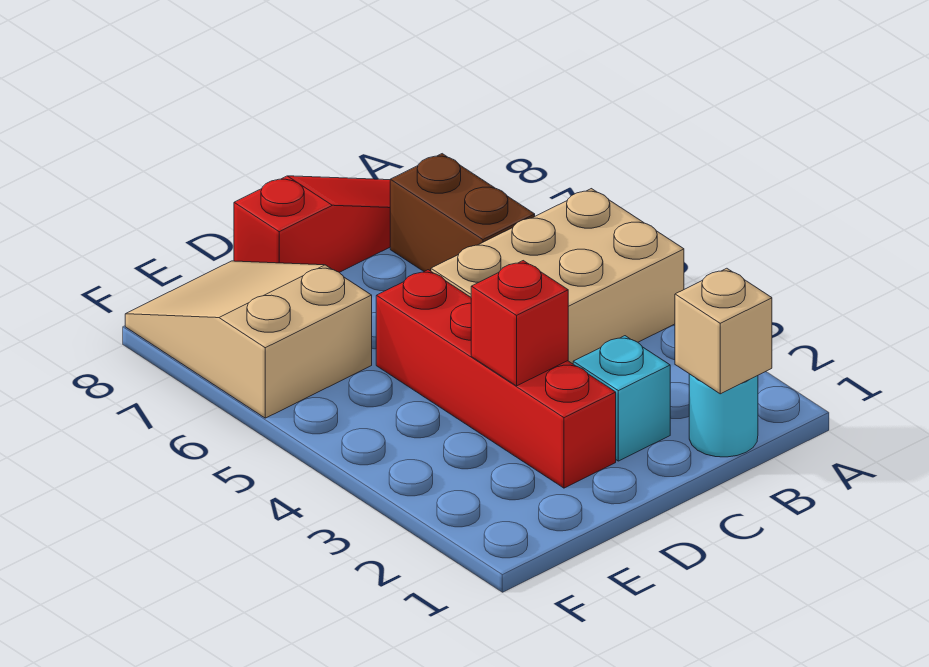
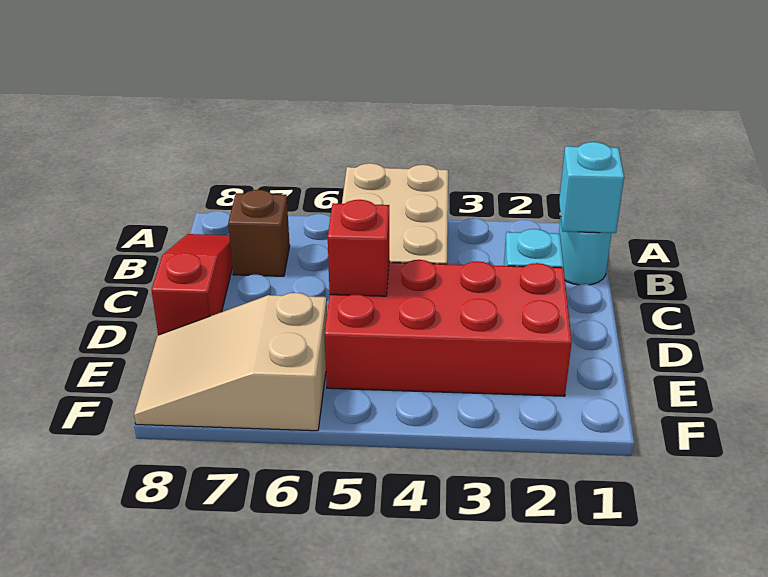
tan brick B1 level 2 -> cyan brick B1 level 2
brown brick B6:B7 level 1 -> brown brick B7 level 1
red brick D2:D5 level 1 -> red brick D2:E5 level 1
red brick D3 level 2 -> red brick D5 level 2

